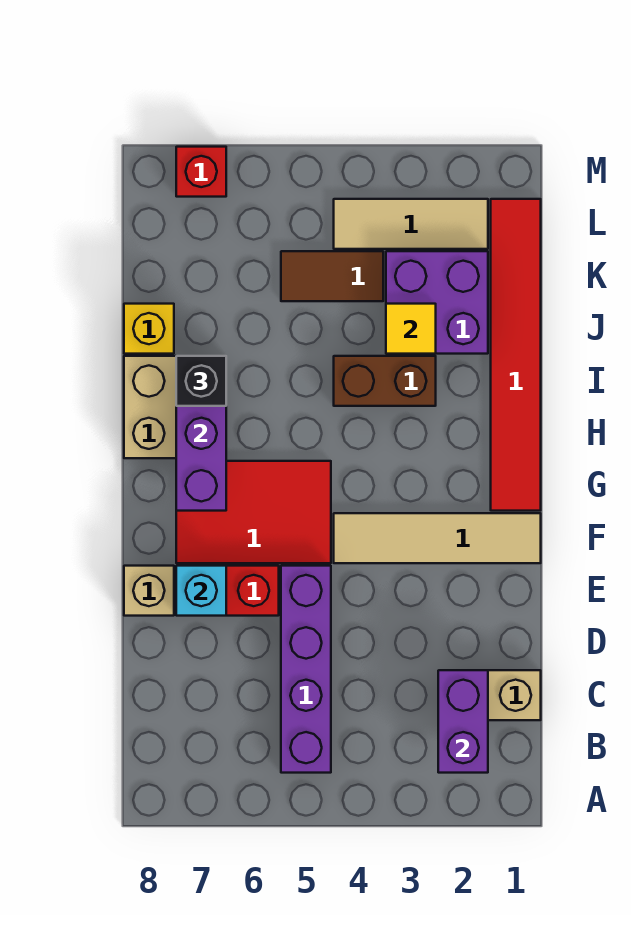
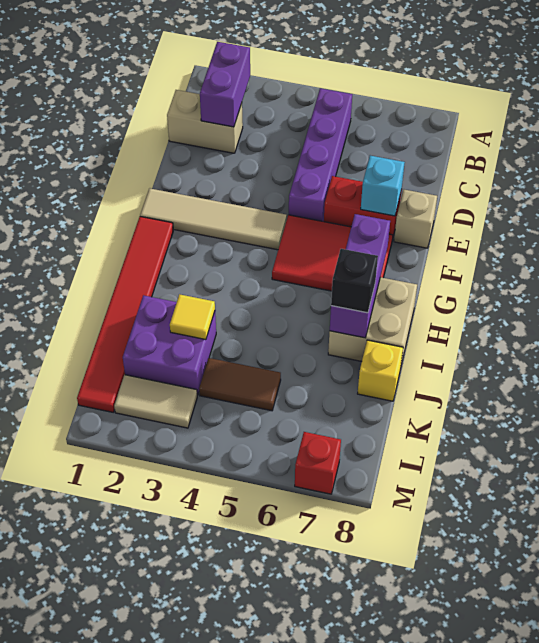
brown brick I3:I4 level 1 -> none
tan tile L2:L4 level 1 -> tan tile L2:L3 level 1

